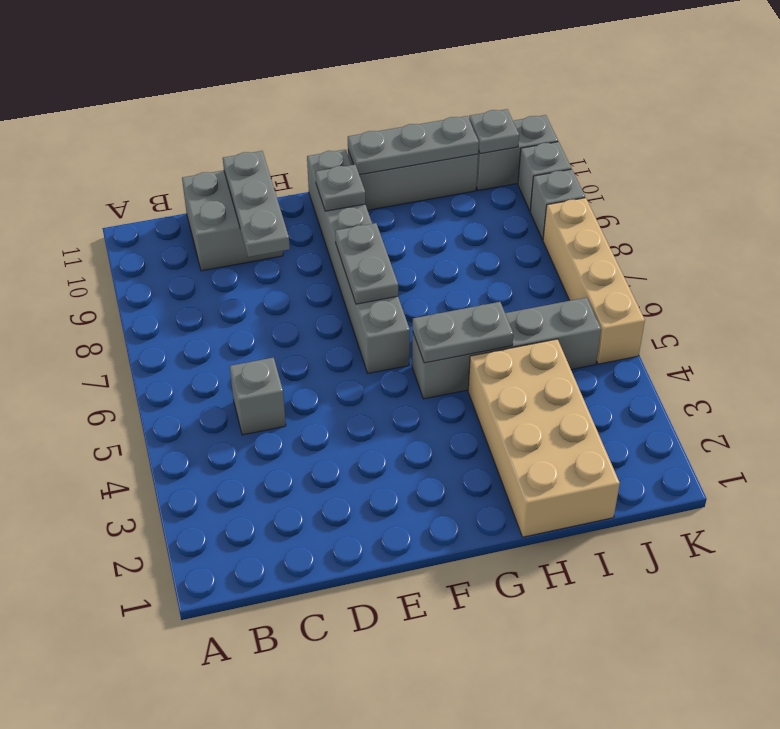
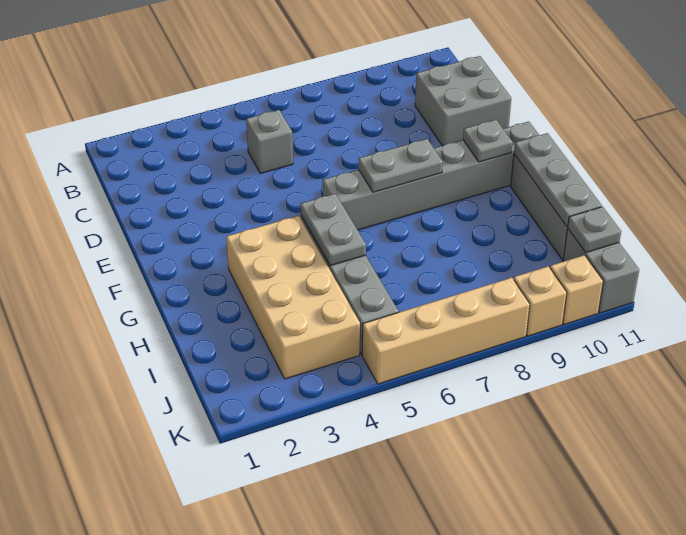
grey plate D9:D11 level 2 -> none
tan brick H1:I4 level 1 -> tan brick G3:J4 level 1
grey brick K9 level 1 -> tan brick K9 level 1
grey brick K10 level 1 -> tan brick K10 level 1

